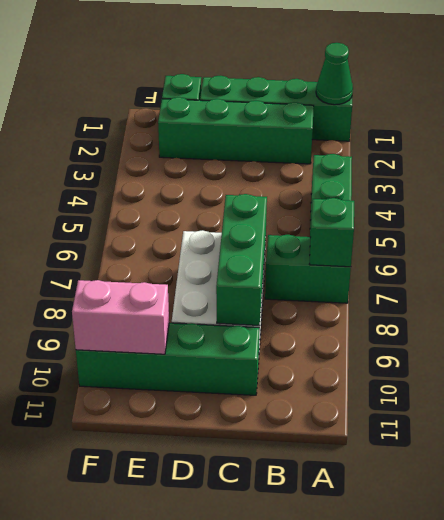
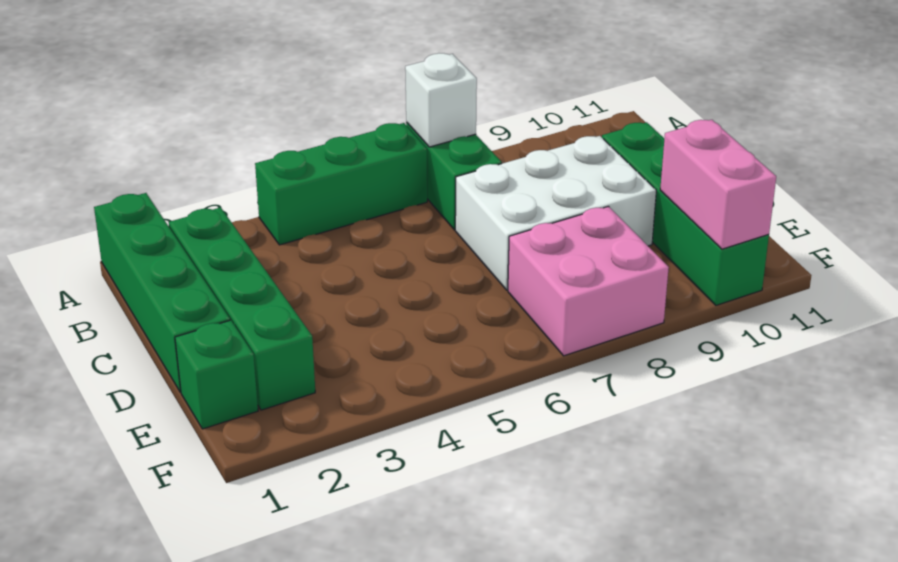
green cone A1 level 2 -> none
green brick A7 level 2 -> white brick A7 level 2
green brick C7:C9 level 2 -> none
none -> pink brick E7:F8 level 1

